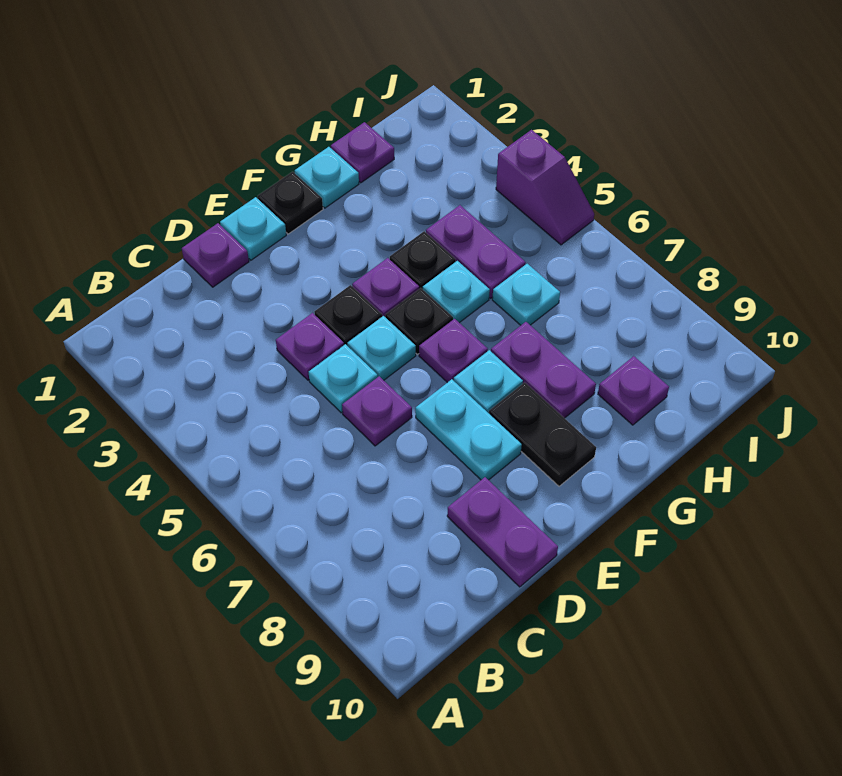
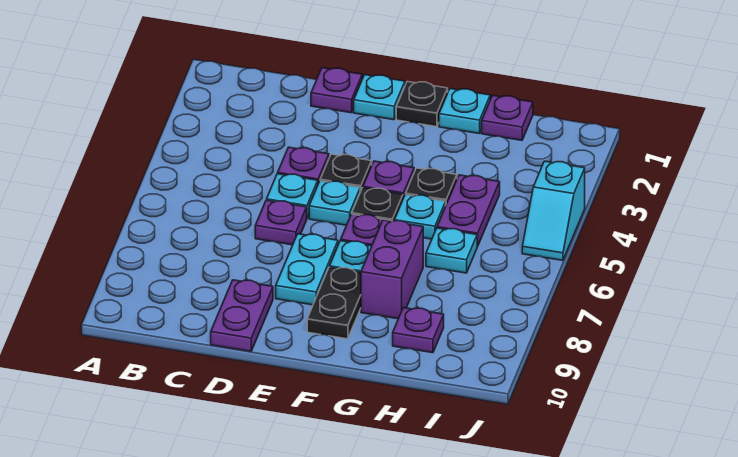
purple plate G7:G8 level 1 -> purple brick G7:G8 level 1
purple slope J4:J5 level 1 top 4 -> cyan slope J4:J5 level 1 top 4

